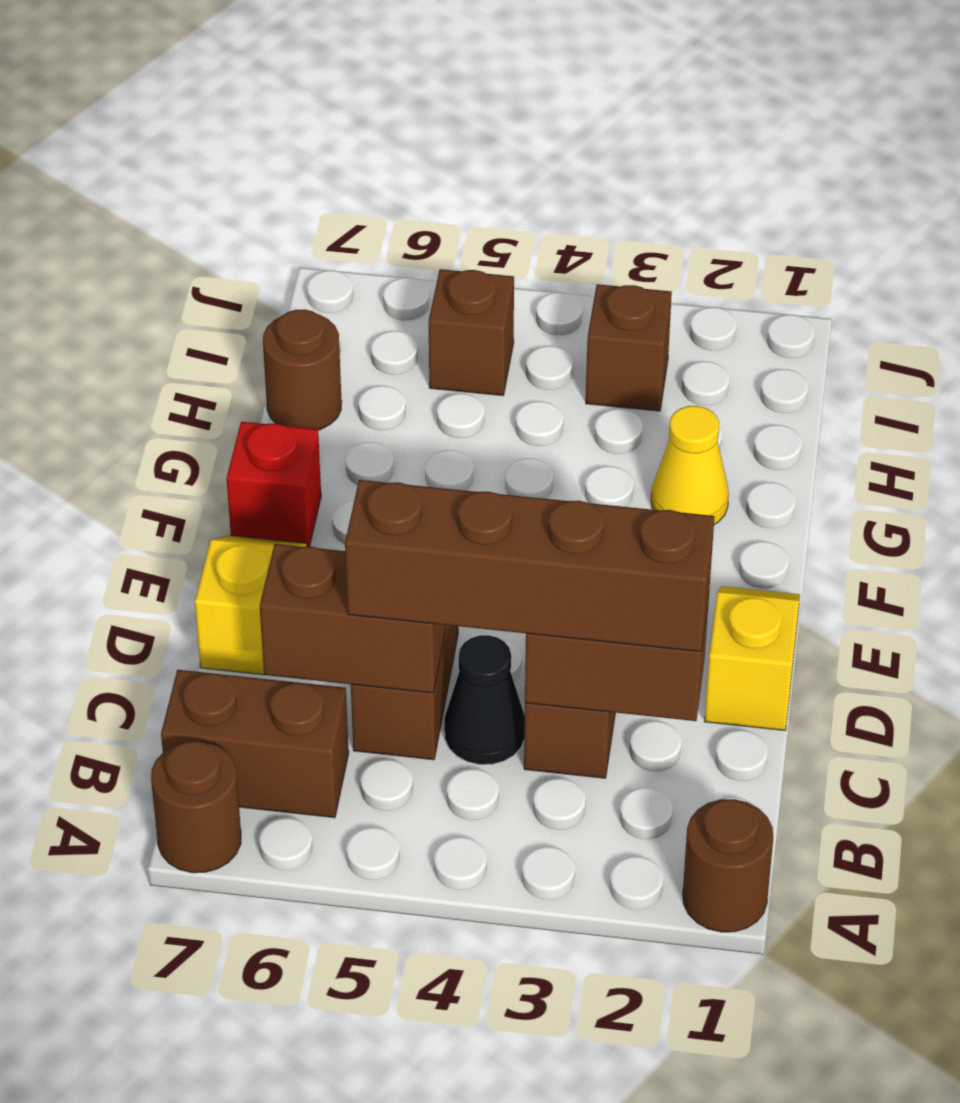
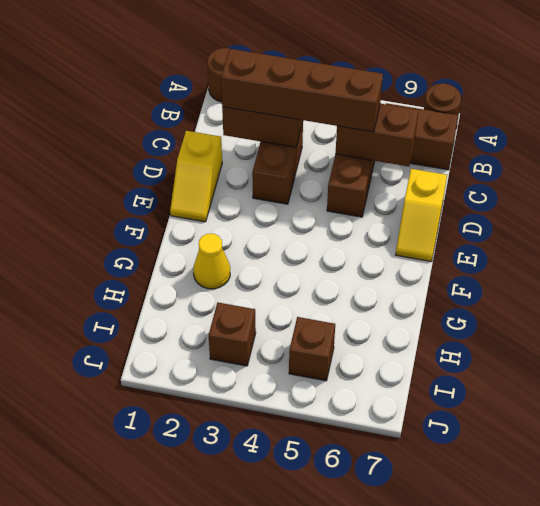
black cone C4 level 1 -> none
red brick F7 level 1 -> none
brown round brick H7 level 1 -> none

